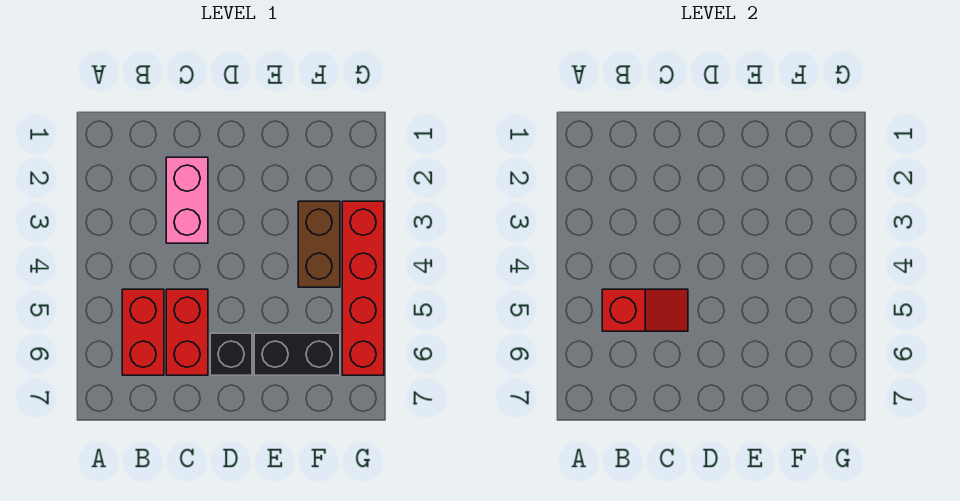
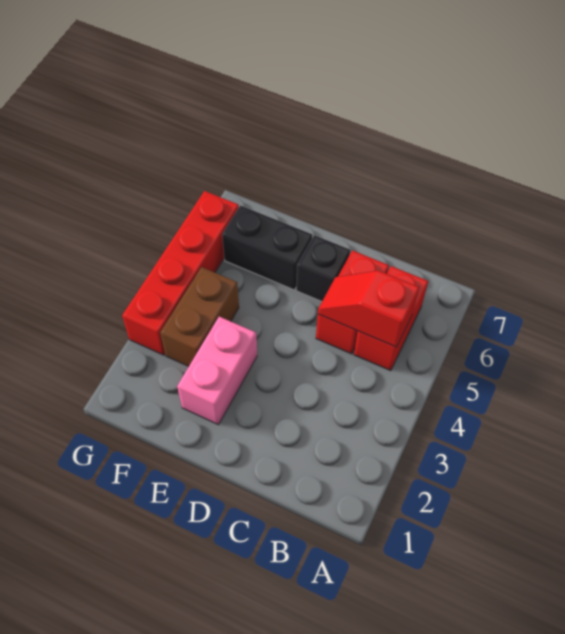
pink brick C2:C3 level 1 -> pink brick E2:E3 level 1

